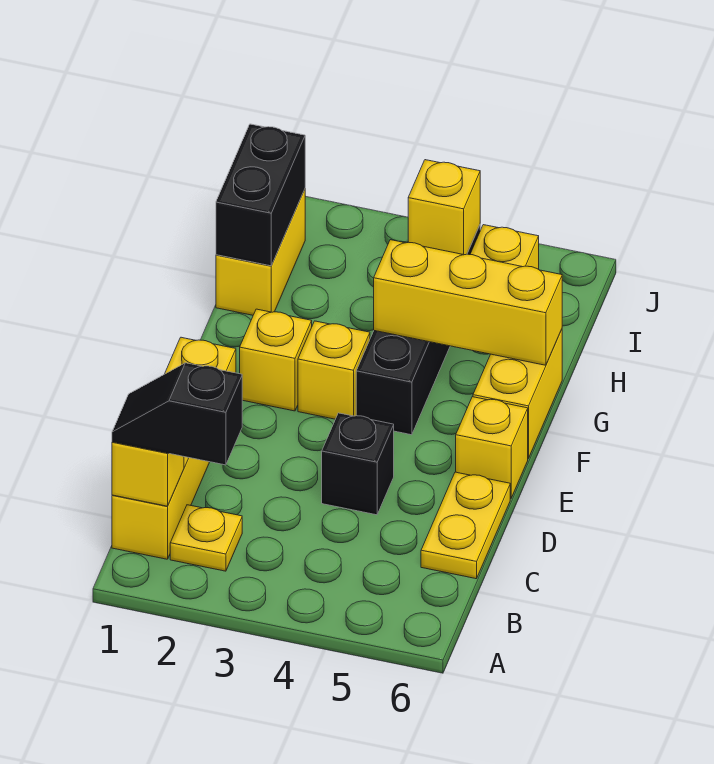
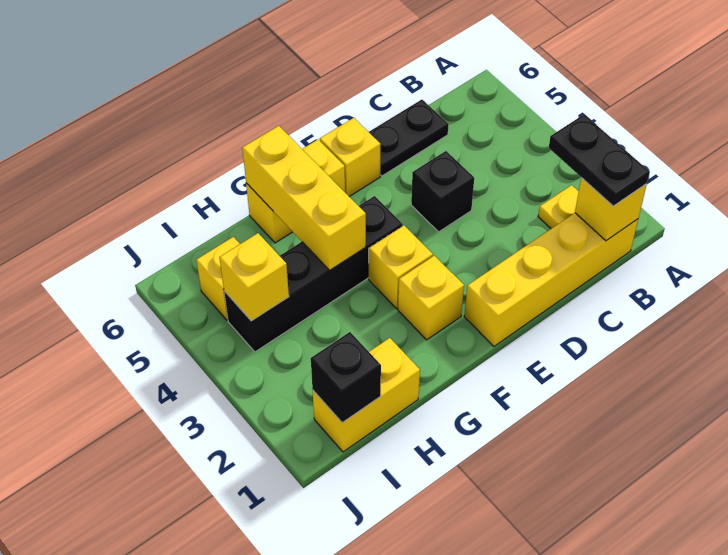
black slope B1:B2 level 3 top 2 -> black plate B1:B2 level 3
yellow plate C6:D6 level 1 -> black plate C6:D6 level 1
black brick H1:I1 level 2 -> black brick I1 level 2

